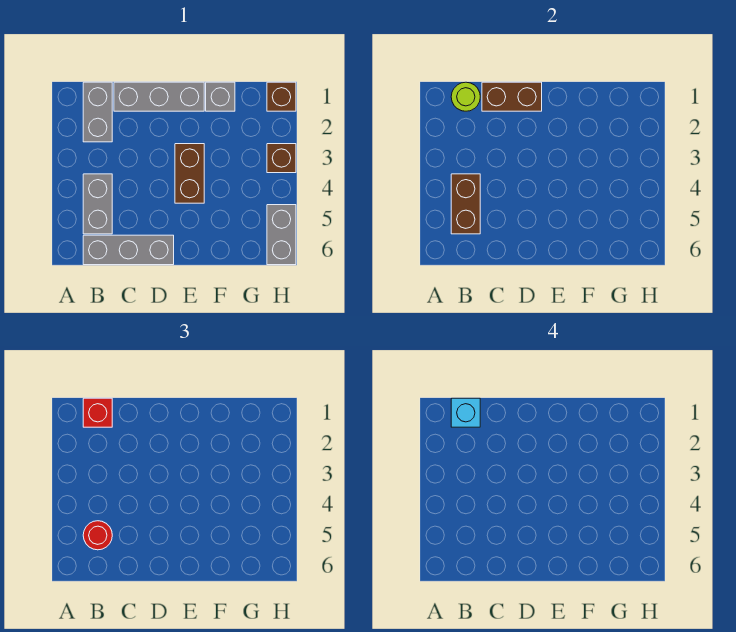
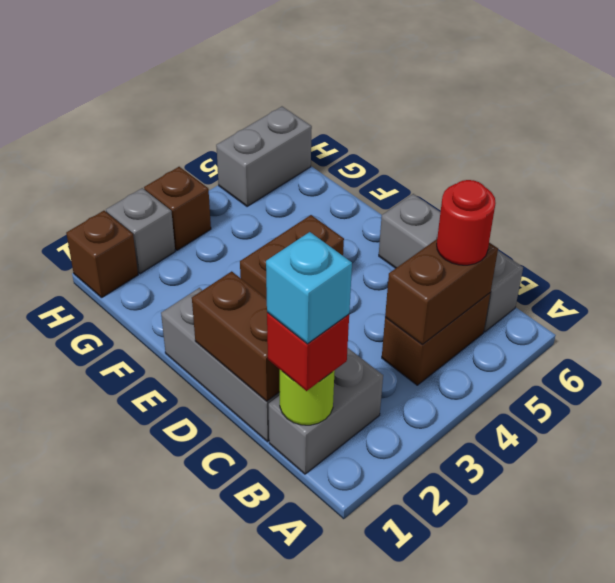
grey brick B4:B5 level 1 -> brown brick B4:B5 level 1
grey brick F1 level 1 -> grey brick H2 level 1

